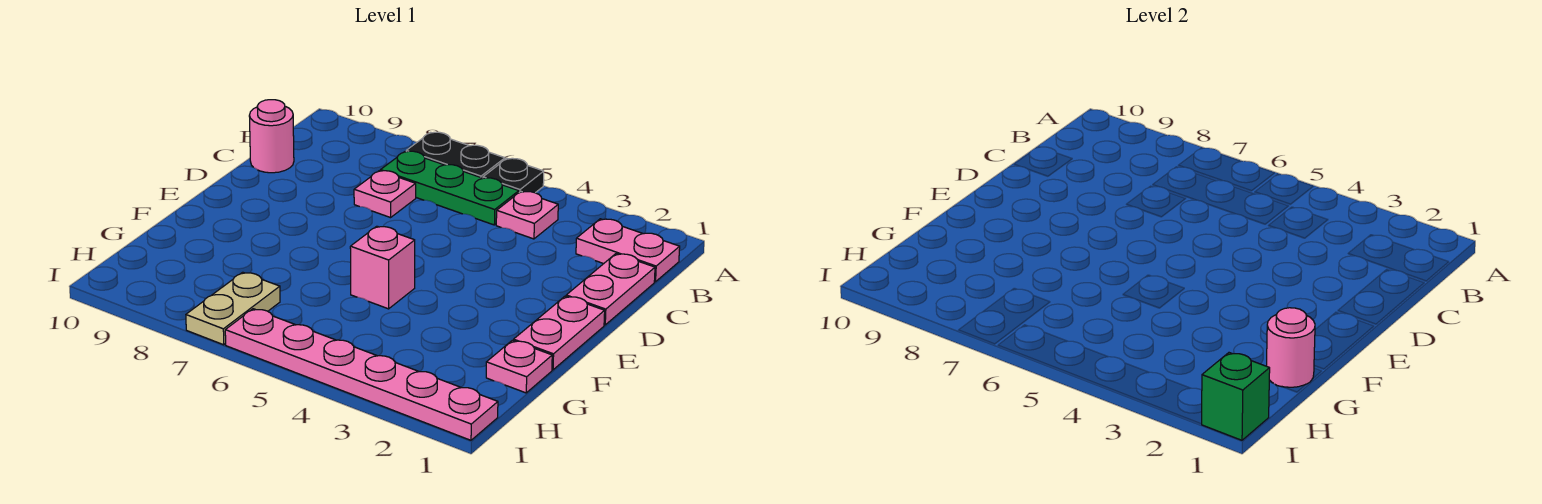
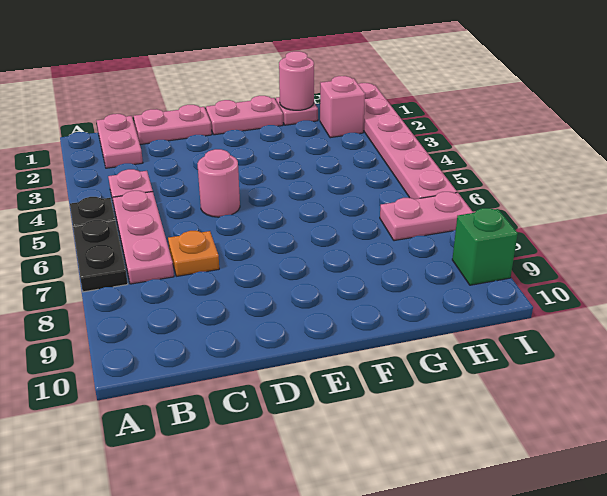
green plate B5:B7 level 1 -> pink plate B5:B7 level 1
pink plate C7 level 1 -> orange plate C7 level 1
pink round brick C10 level 1 -> pink round brick D5 level 1
pink brick F5 level 1 -> pink brick H2 level 1
tan plate H7:I7 level 1 -> pink plate H7:I7 level 1
green brick I1 level 2 -> green brick I9 level 1

